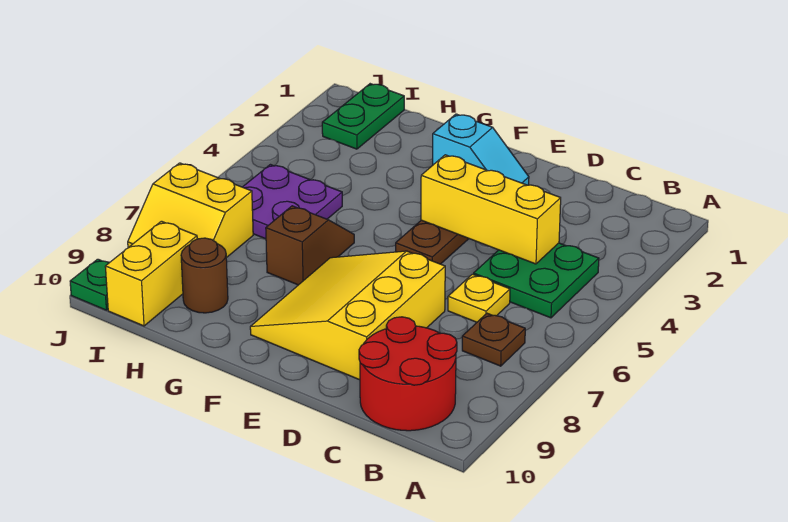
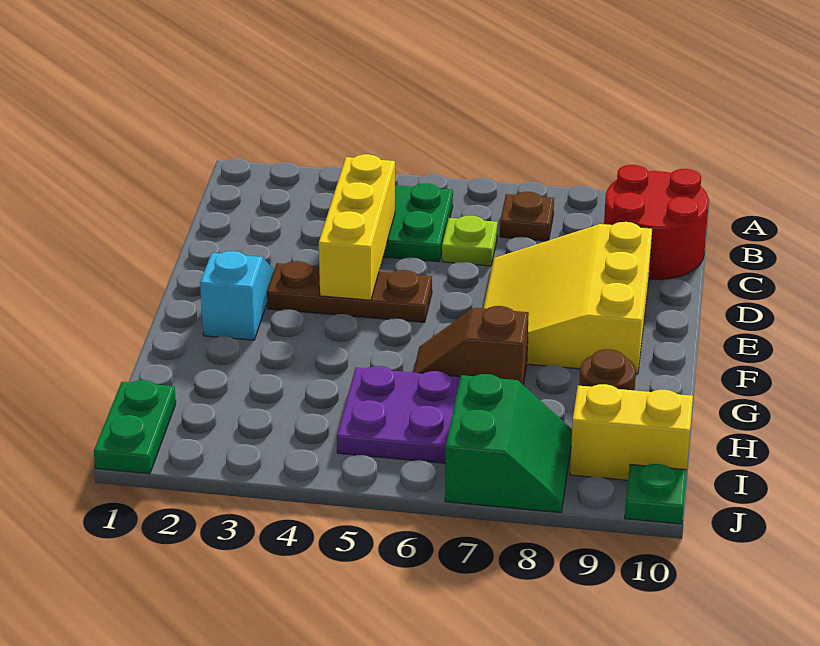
yellow plate C6 level 1 -> lime plate C6 level 1
yellow slope D7:F9 level 1 top D -> yellow slope D7:F9 level 1 top 9
green plate I1:I2 level 1 -> green plate I1:J1 level 1
yellow slope I7:J8 level 1 top 7 -> green slope I7:J8 level 1 top 7

